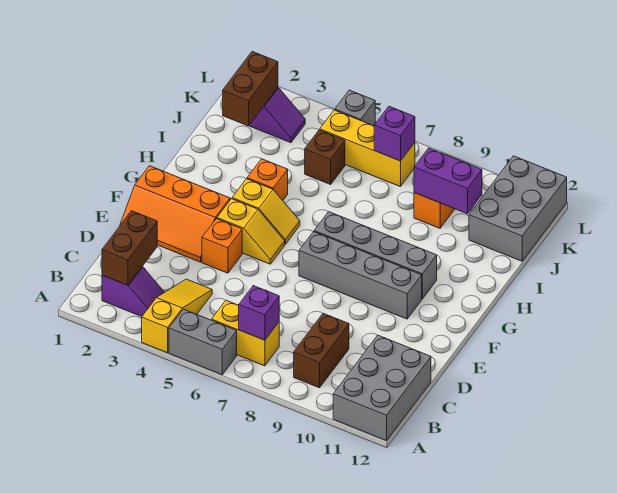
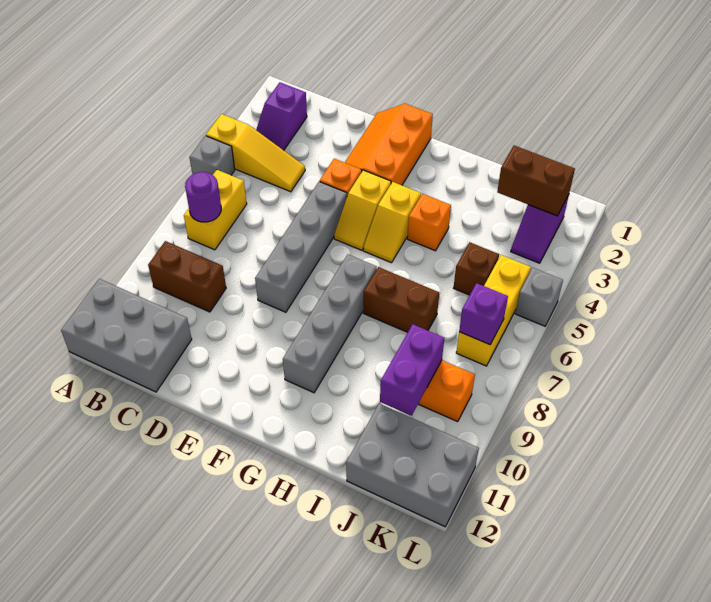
grey brick A5:A6 level 1 -> grey brick A5 level 1
brown brick B2:C2 level 2 -> brown brick H7:I7 level 1
purple brick B7 level 2 -> purple round brick B7 level 2
grey brick F7:F10 level 1 -> grey brick E5:E8 level 1

